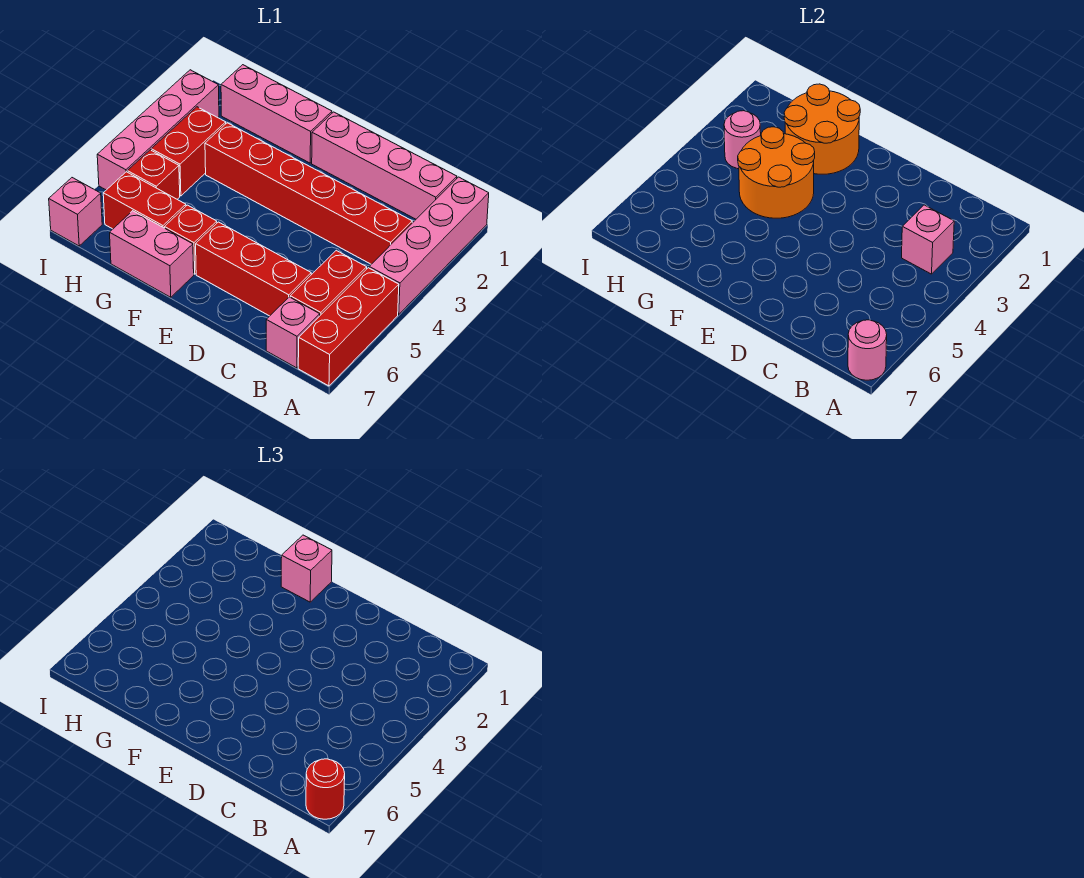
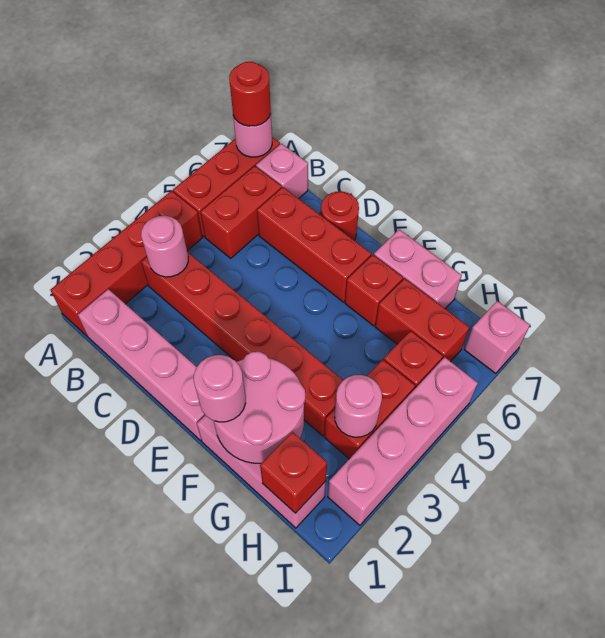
pink brick A1:A4 level 1 -> red brick A1:A4 level 1
pink brick B3 level 2 -> pink round brick B3 level 2
none -> red round brick D7 level 1
orange round brick F1:G2 level 2 -> pink round brick F1:G2 level 2
pink brick F1 level 3 -> pink round brick F1 level 3
orange round brick F3:G4 level 2 -> none
none -> red brick H1 level 2

